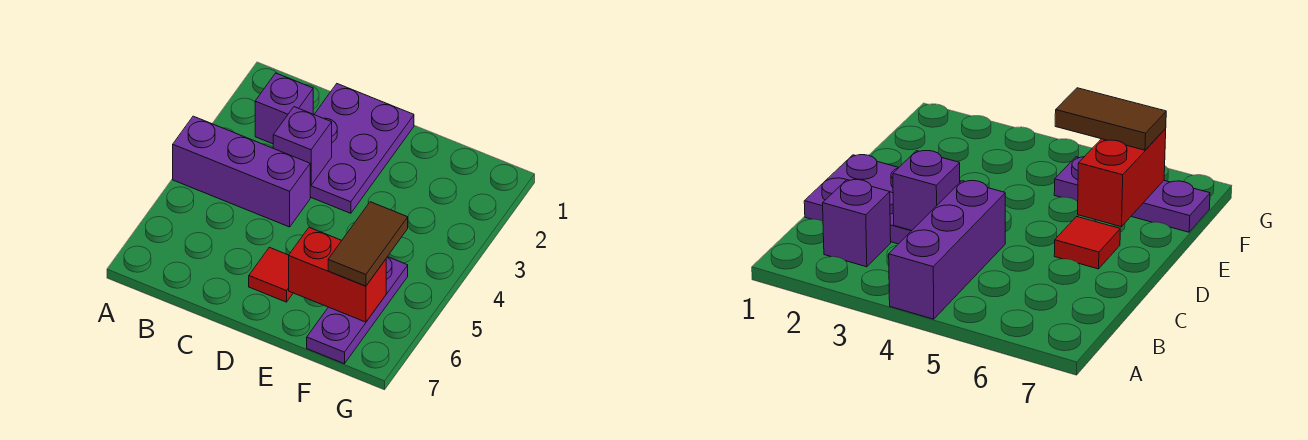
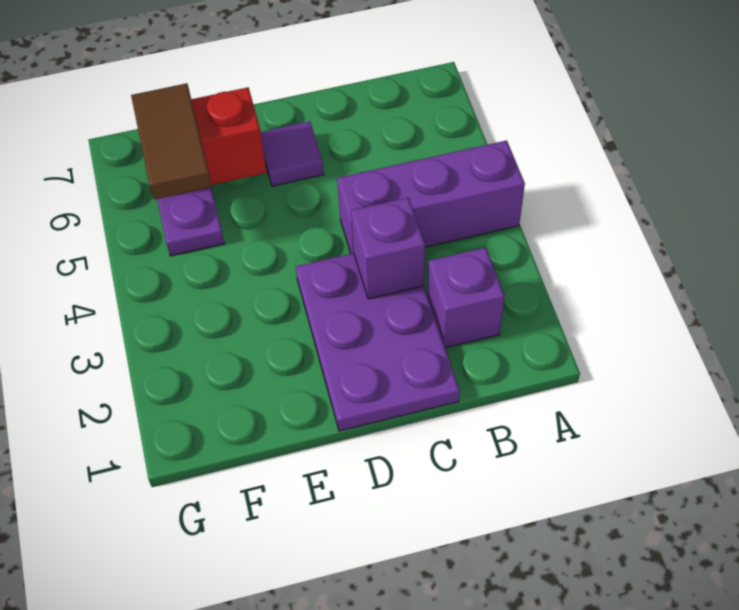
red tile D6 level 1 -> purple tile D6 level 1

